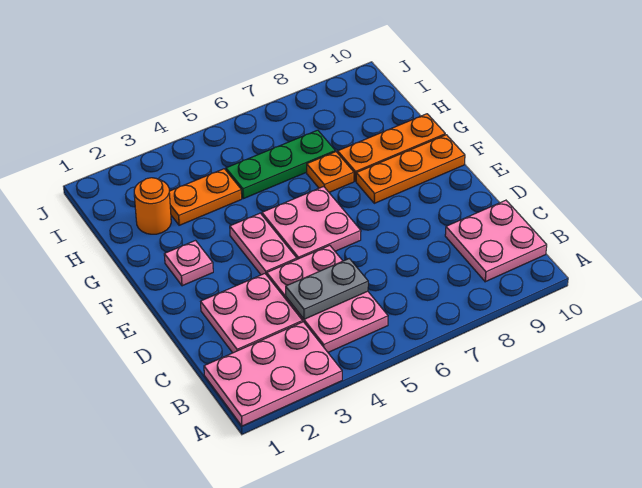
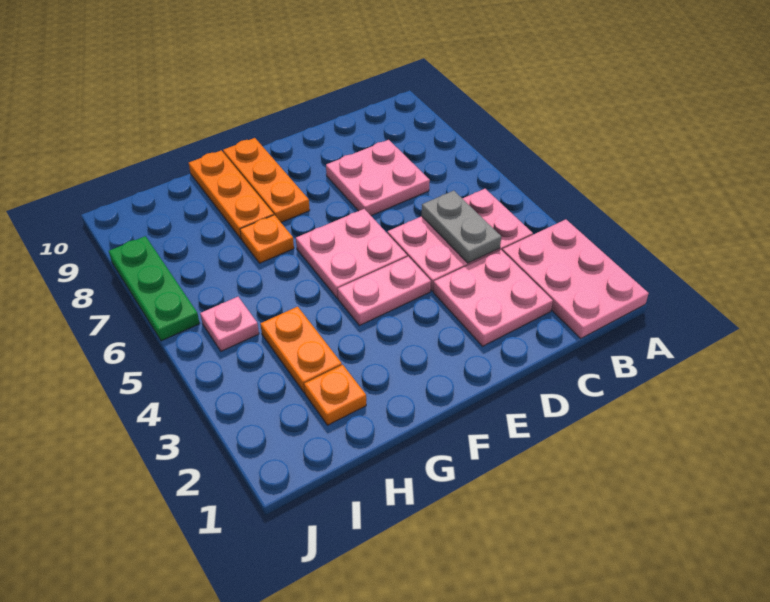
pink plate B9:C10 level 1 -> pink plate C7:D8 level 1
pink plate F2 level 1 -> pink plate I5 level 1
orange round brick H2 level 1 -> orange plate H2 level 1
green plate H5:H7 level 1 -> green plate J6:J8 level 1

